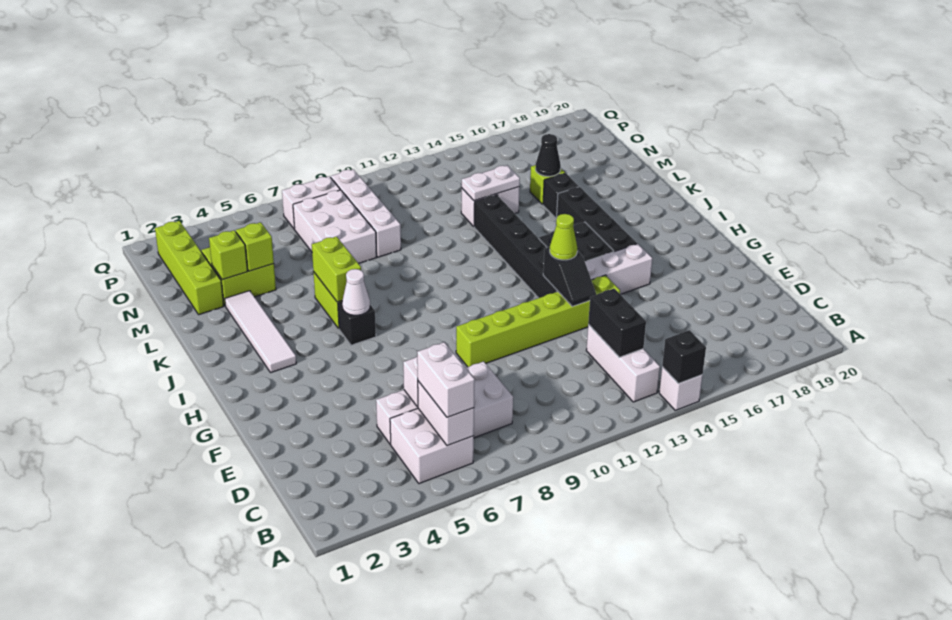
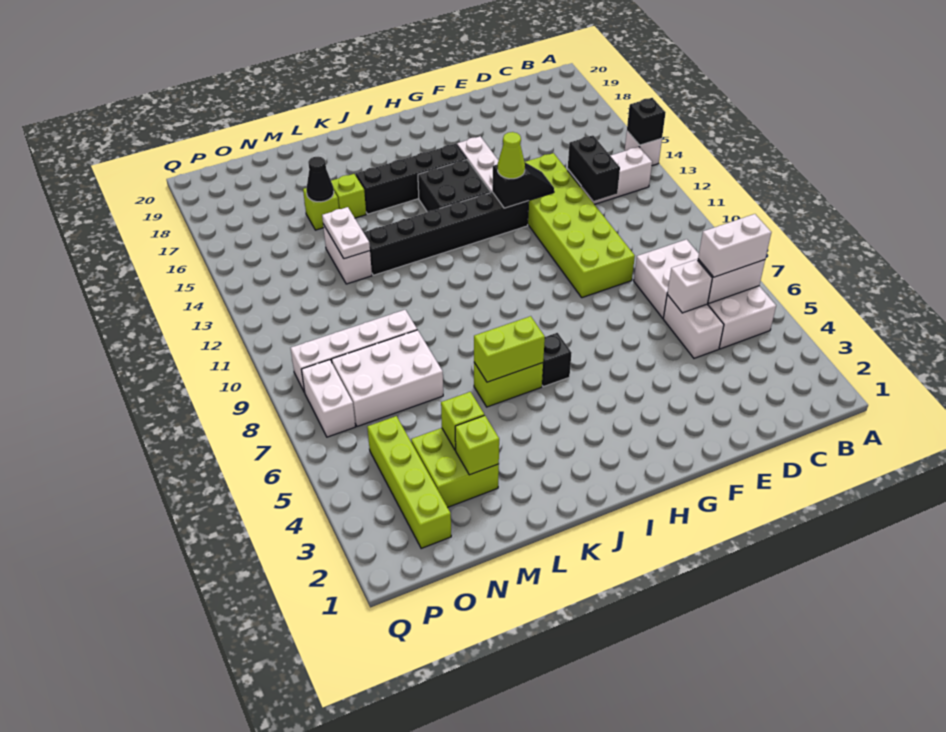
black brick C13:D13 level 2 -> black brick D12:D13 level 2
lime brick F9:F14 level 1 -> lime brick E9:F14 level 1
white tile I3:L3 level 1 -> none
white cone I6 level 2 -> none
black brick L16 level 1 -> lime brick L16 level 1
lime brick M2:P2 level 1 -> lime brick O2:O5 level 1

